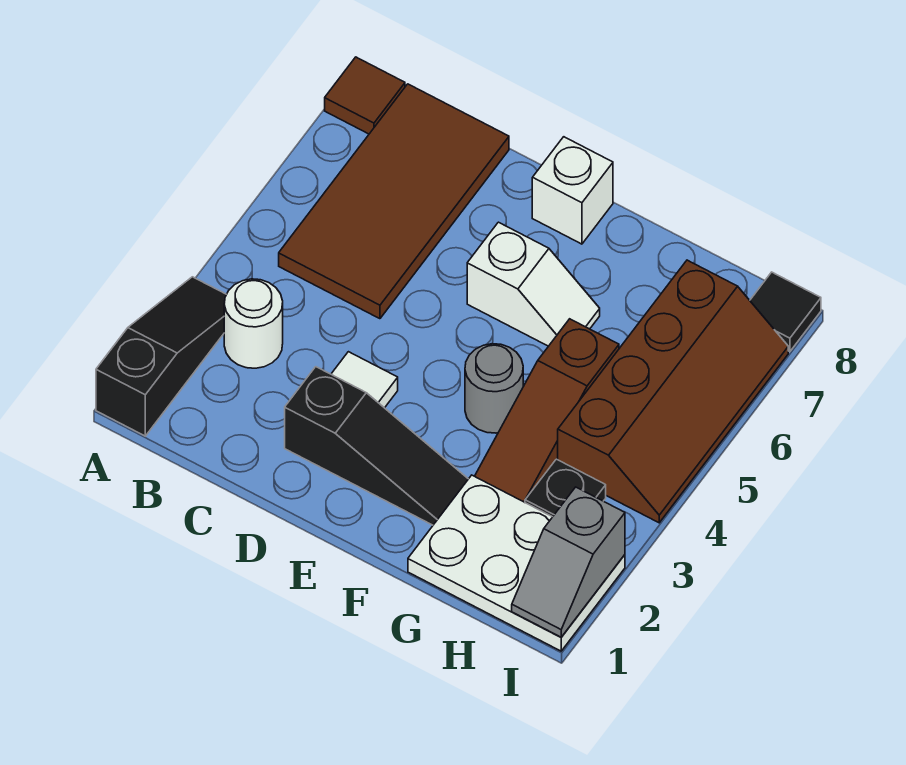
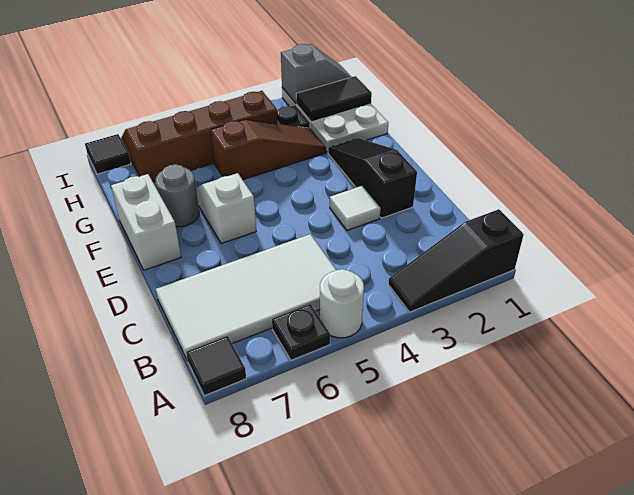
none -> black plate A6 level 1
brown tile A8 level 1 -> black tile A8 level 1
white round brick B3 level 1 -> white round brick A5 level 1
brown tile B5:C8 level 1 -> white tile B5:C8 level 1
white brick E8 level 1 -> white brick E8:F8 level 1
grey round brick F4 level 1 -> grey round brick F7 level 1
none -> black tile H1:H2 level 2

